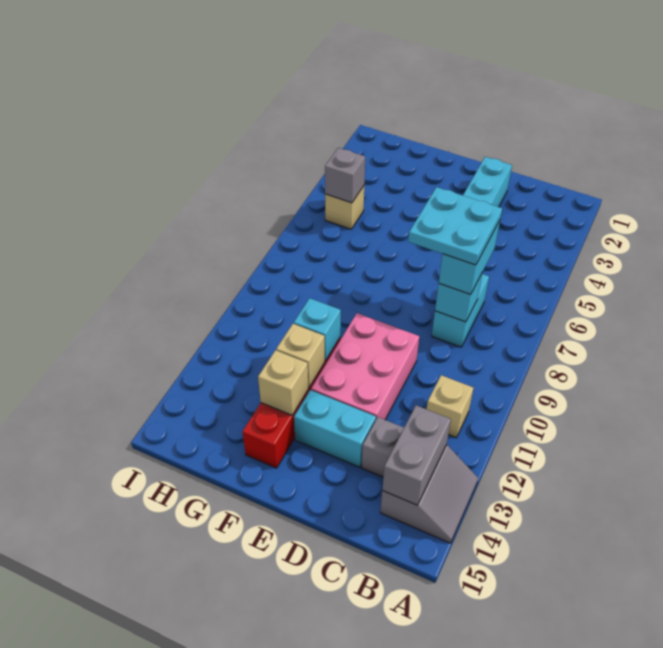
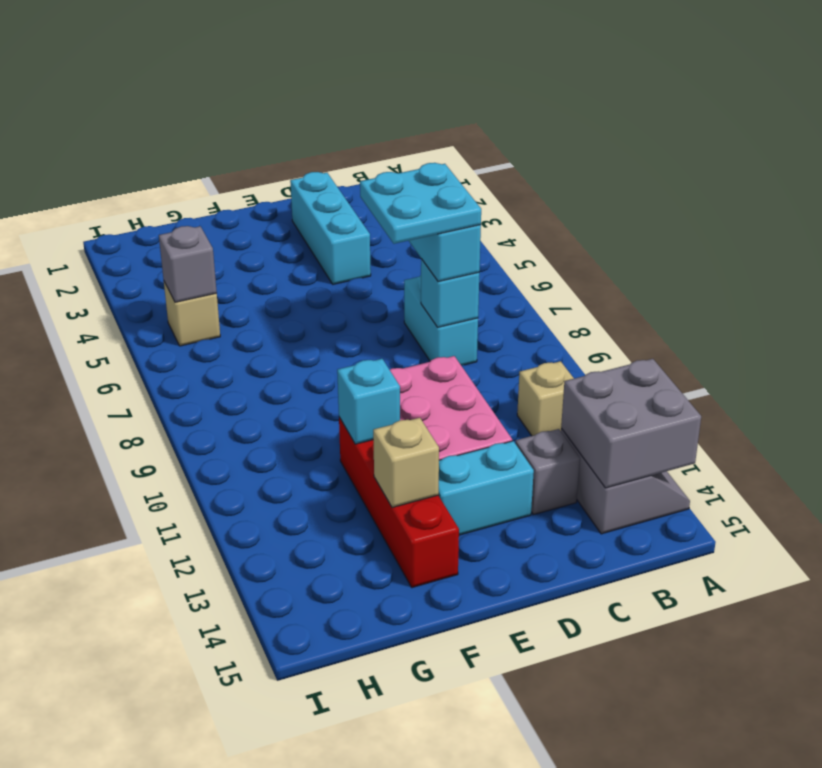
grey brick B13:B14 level 2 -> grey brick A13:B14 level 2
tan brick F12 level 2 -> none

